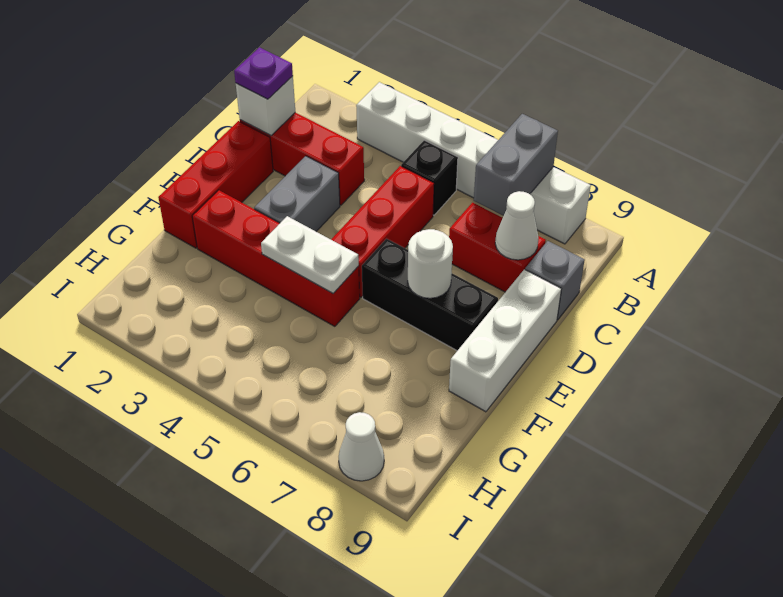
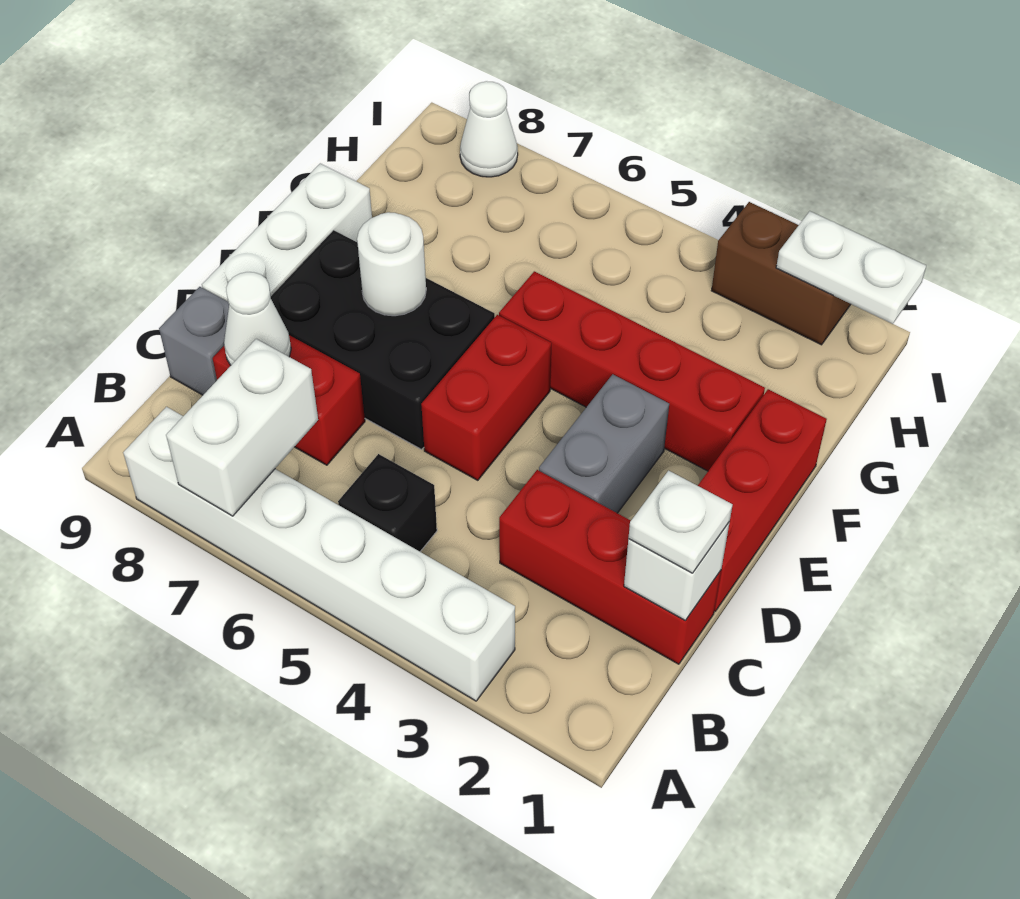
grey brick A7:B7 level 2 -> white brick A7:B7 level 2
purple plate C1 level 3 -> white plate C1 level 3
red brick C5:E5 level 1 -> red brick D5:E5 level 1
black brick E6:E8 level 1 -> black brick D6:E8 level 1
white plate F4:F5 level 2 -> white plate I1:I2 level 2
none -> brown brick I2:I3 level 1

